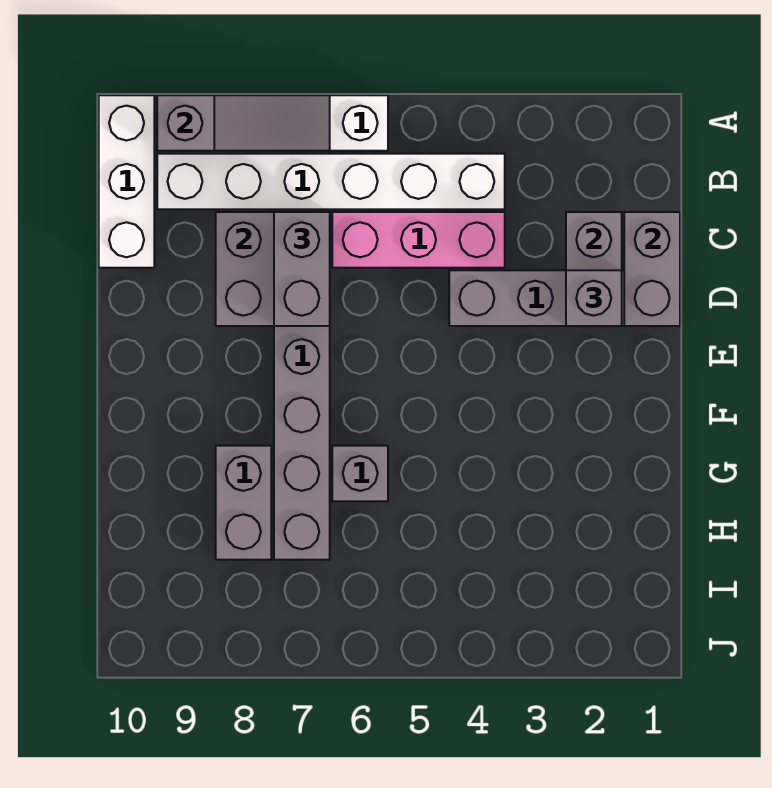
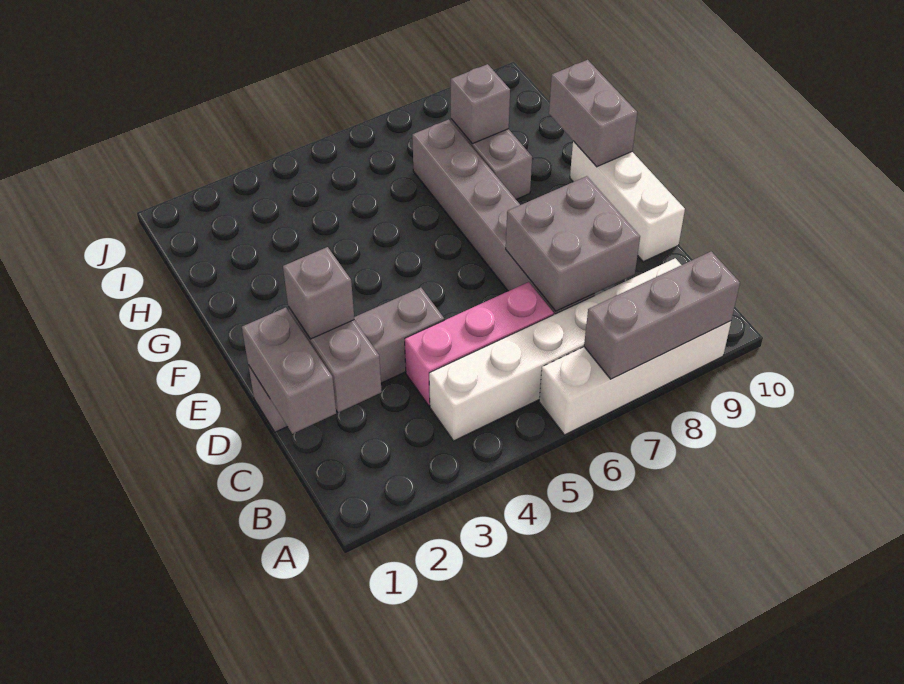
grey slope A7:A9 level 2 top 9 -> grey brick A7:A9 level 2
white brick A10:C10 level 1 -> white brick D10:F10 level 1
grey brick C7:D7 level 3 -> grey brick F10:G10 level 2
grey brick G6 level 1 -> grey brick H8 level 2

